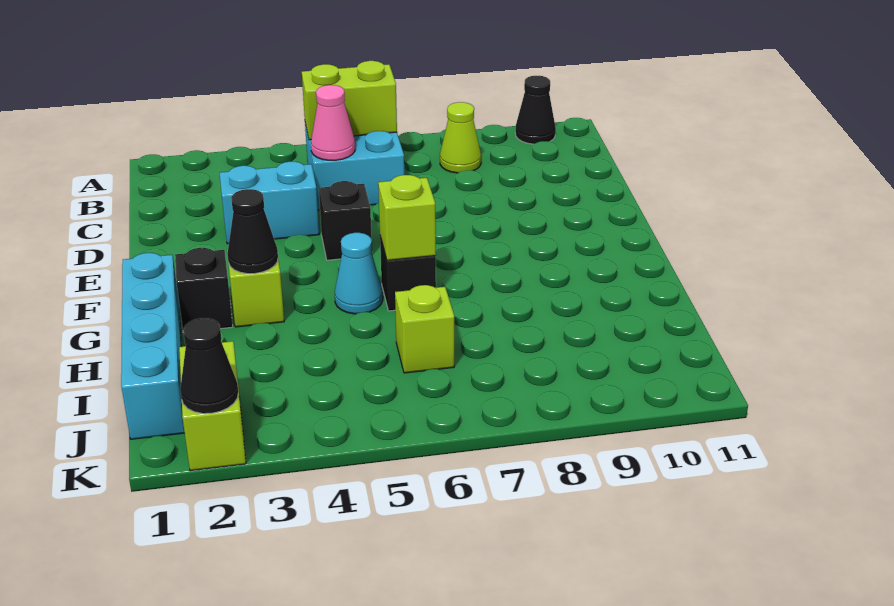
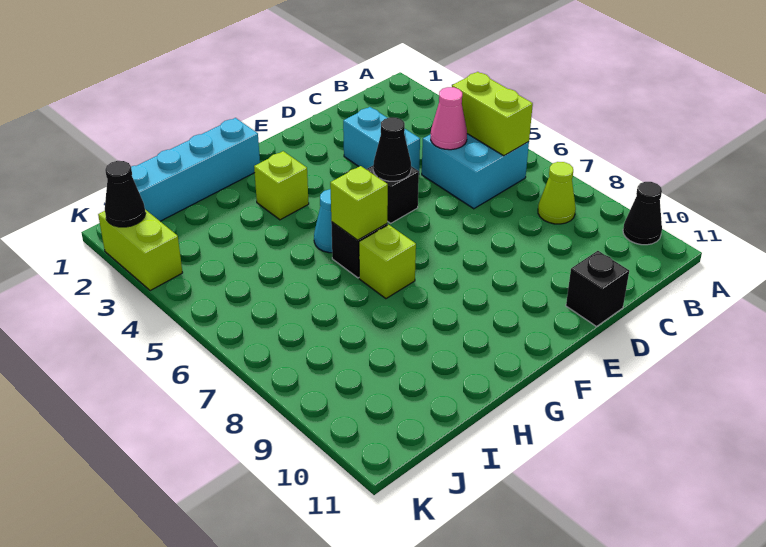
black brick G2 level 1 -> black brick D11 level 1
black cone G3 level 2 -> black cone E5 level 2
lime brick I6 level 1 -> lime brick G7 level 1
lime brick J2:K2 level 1 -> lime brick K2:K3 level 1

